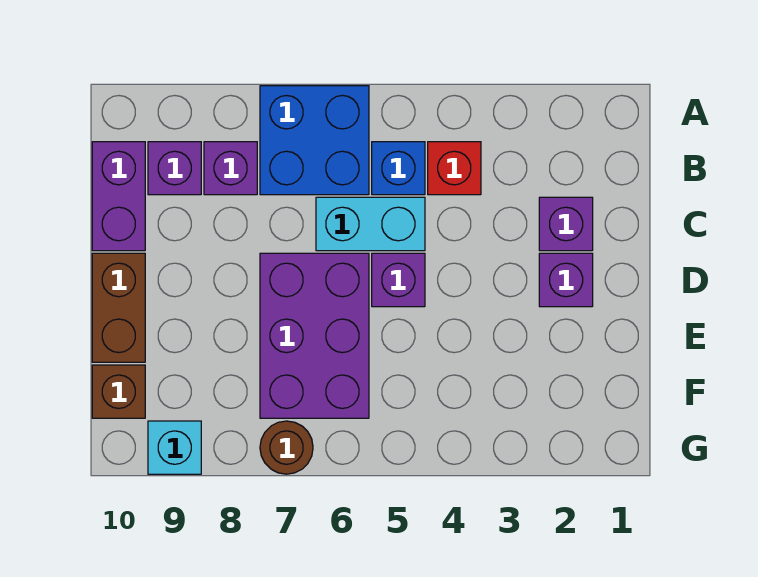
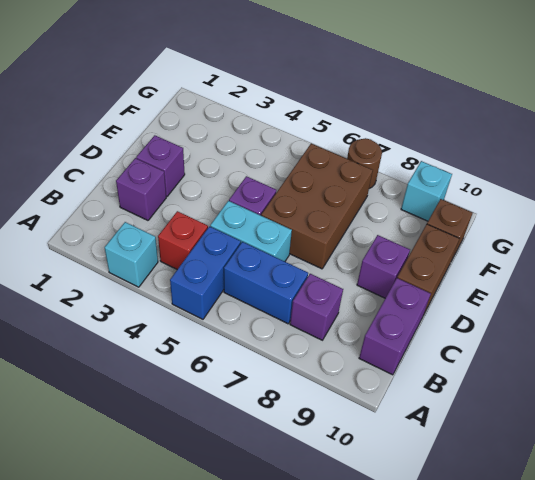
none -> cyan brick A3 level 1
blue brick A6:B7 level 1 -> blue brick B6:B7 level 1
blue brick B5 level 1 -> blue brick A5:B5 level 1
purple brick B9 level 1 -> purple brick D9 level 1
purple brick D6:F7 level 1 -> brown brick D6:F7 level 1

